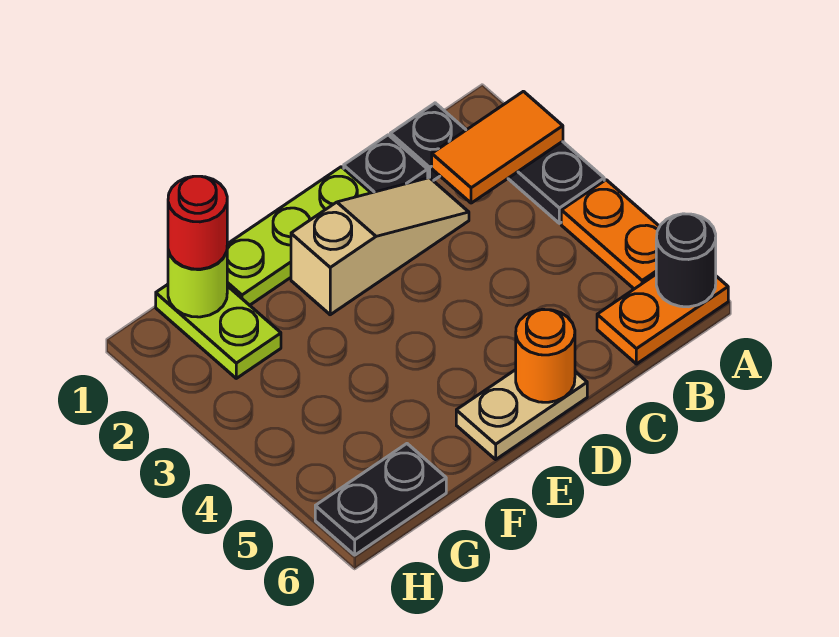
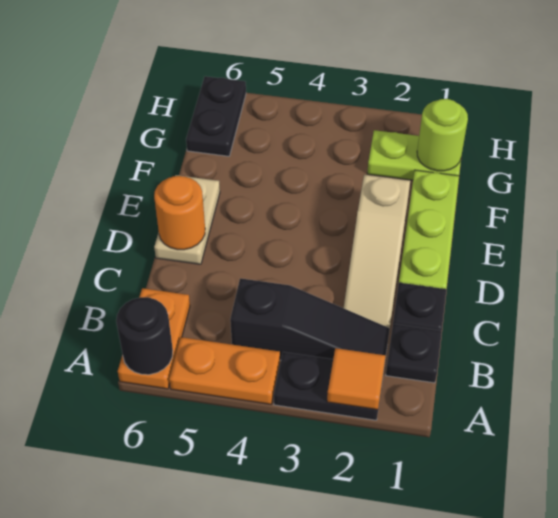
orange tile A2:B2 level 2 -> orange tile A2 level 2
none -> black slope B2:B4 level 1 top 4
red round brick G1 level 3 -> none

